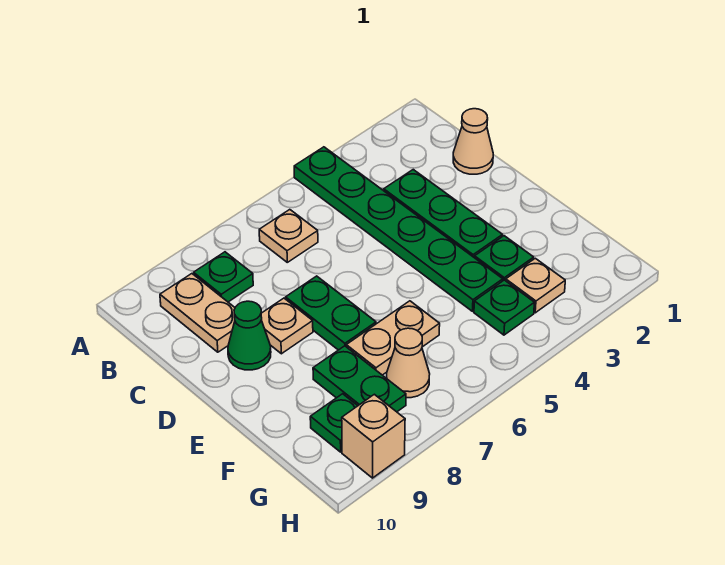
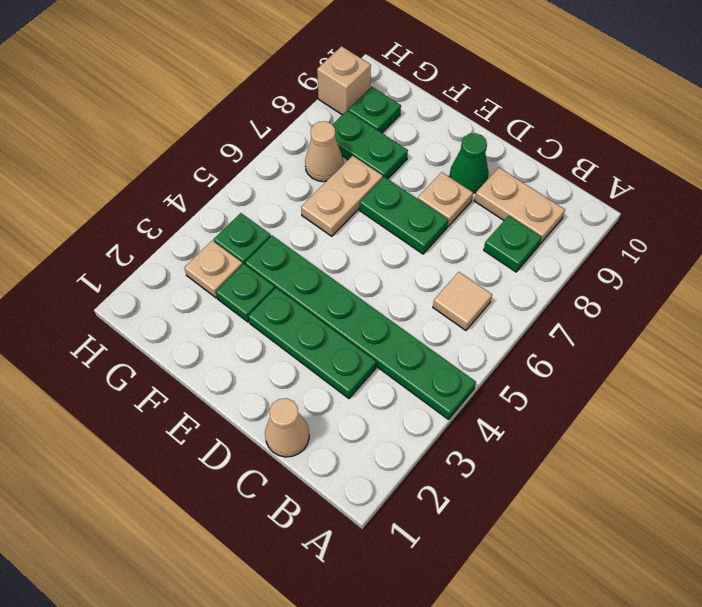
tan plate B6 level 1 -> tan tile B6 level 1

